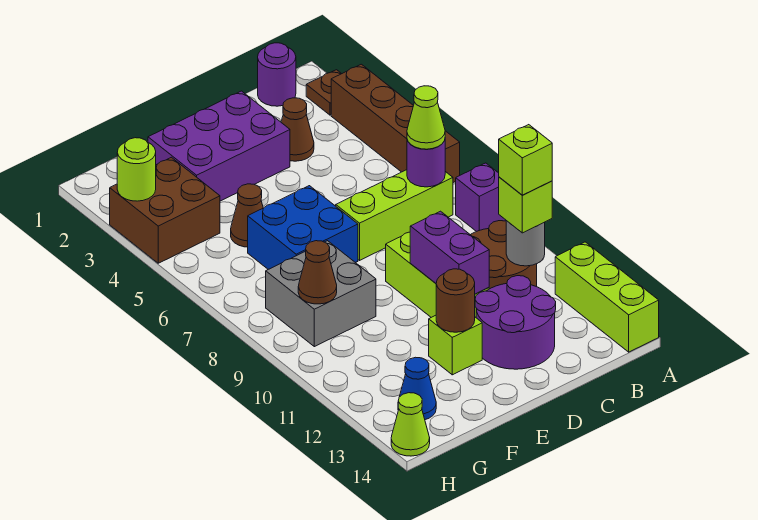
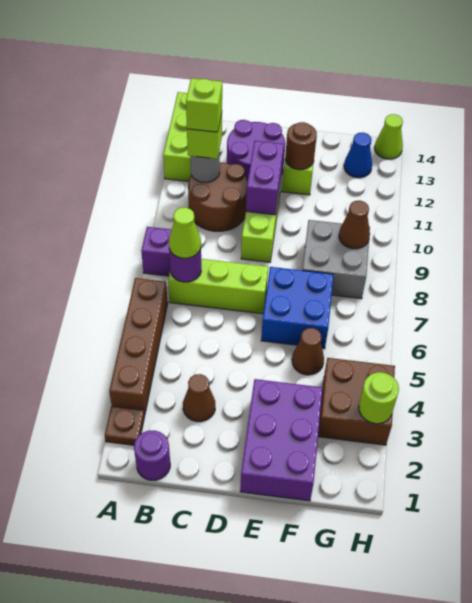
purple brick D2:F3 level 1 -> purple brick E1:F3 level 1

